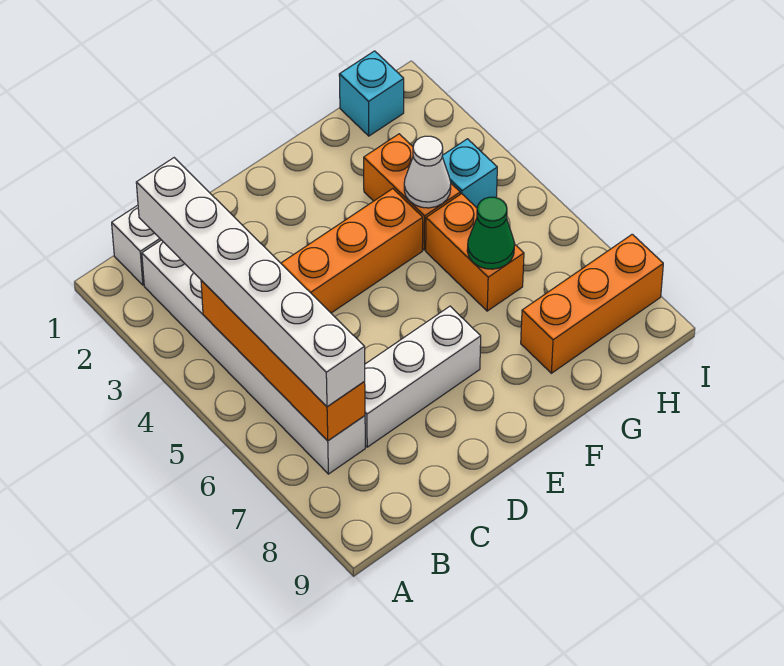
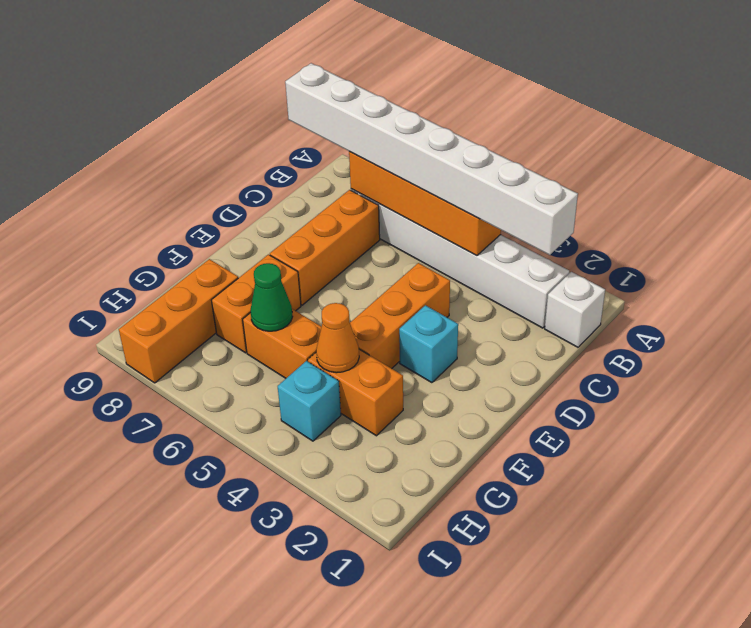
white brick B2:B7 level 3 -> white brick B2:B9 level 3
white brick C7:E7 level 1 -> orange brick C7:E7 level 1
none -> orange brick F7:G7 level 1
white cone G4 level 2 -> orange cone G4 level 2
cyan brick H1 level 1 -> cyan brick E3 level 1

